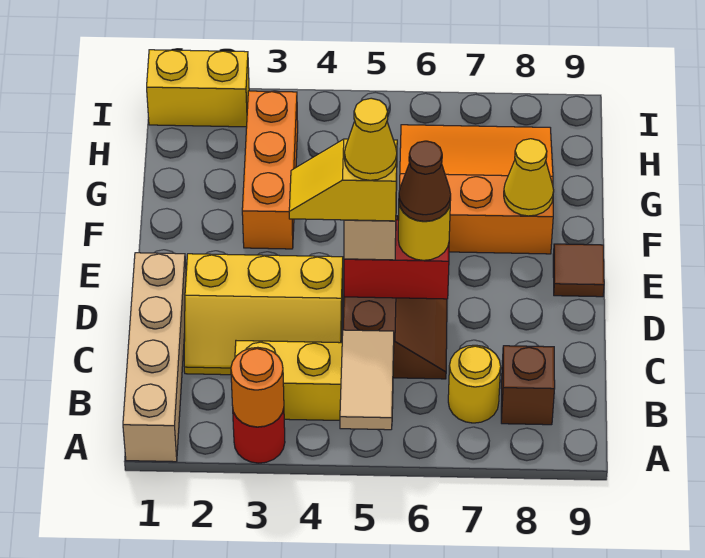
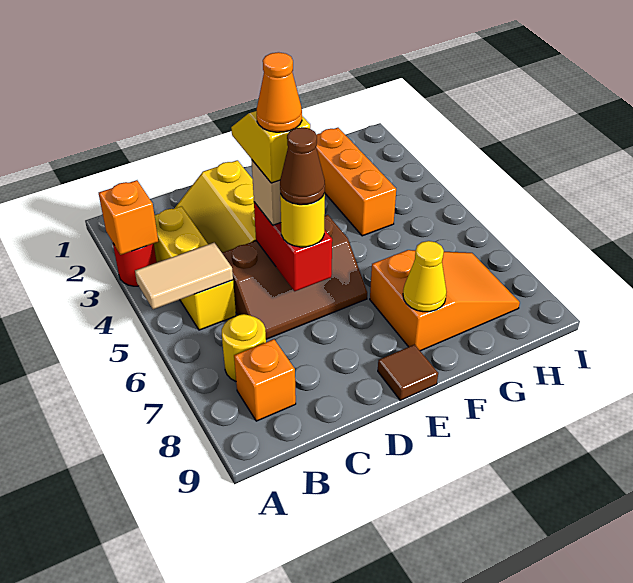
tan brick A1:D1 level 1 -> none
orange round brick A3 level 2 -> orange brick A3 level 2
brown brick B8 level 1 -> orange brick B8 level 1
yellow cone D5 level 5 -> orange cone D5 level 5
orange brick F3:H3 level 1 -> orange brick G2:G4 level 1
orange slope F6:H8 level 1 top F -> orange slope F7:H8 level 1 top F
yellow brick I1:I2 level 1 -> none

